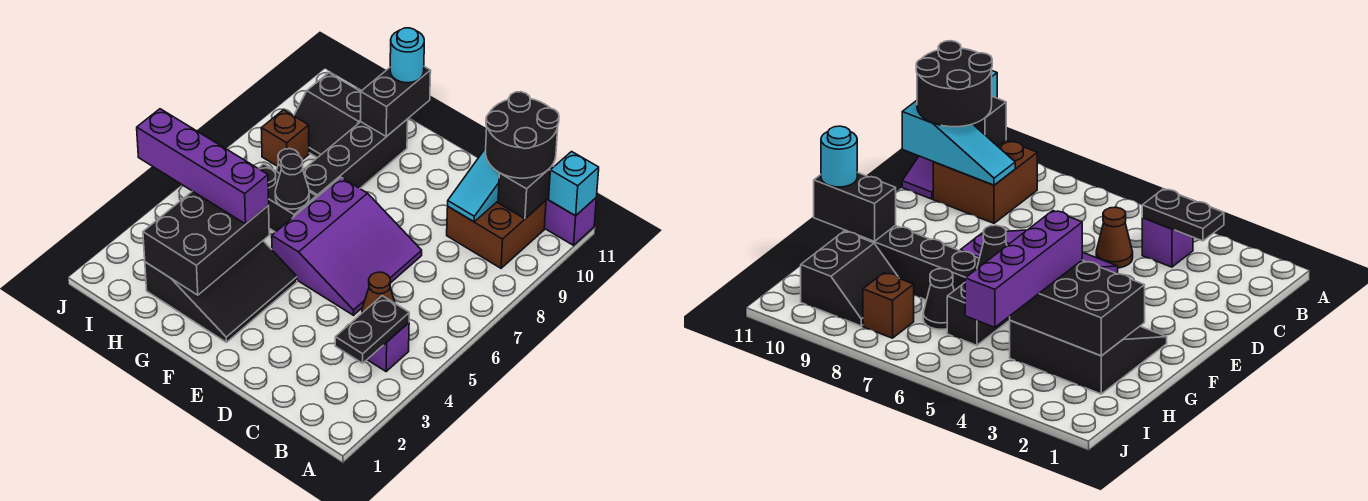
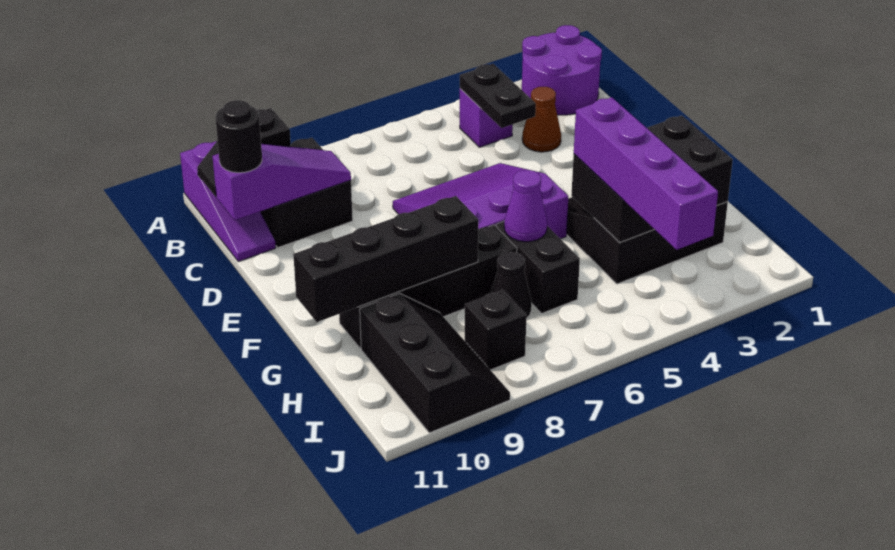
none -> purple round brick A1:B2 level 1
cyan brick A11 level 2 -> none
black plate B3:B4 level 2 -> black plate B4:C4 level 2
brown brick B9:C10 level 1 -> black brick B9:C10 level 1
black round brick B10:C11 level 3 -> black round brick C11 level 3
brown cone C5 level 1 -> brown cone C3 level 1
cyan slope C9:C11 level 2 top 11 -> purple slope C9:C11 level 2 top 11
black cone G6 level 2 -> purple cone G6 level 2
black brick G10:G11 level 2 -> black brick G8:G11 level 2
cyan round brick G11 level 3 -> none
black slope H9:I10 level 1 top 10 -> black slope H9:J10 level 1 top 10
brown brick I8 level 1 -> black brick I8 level 1

